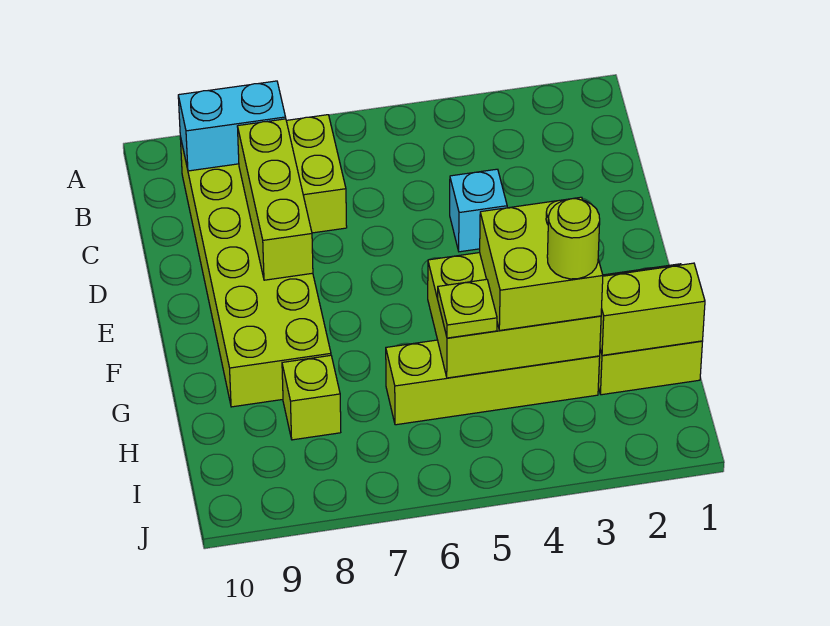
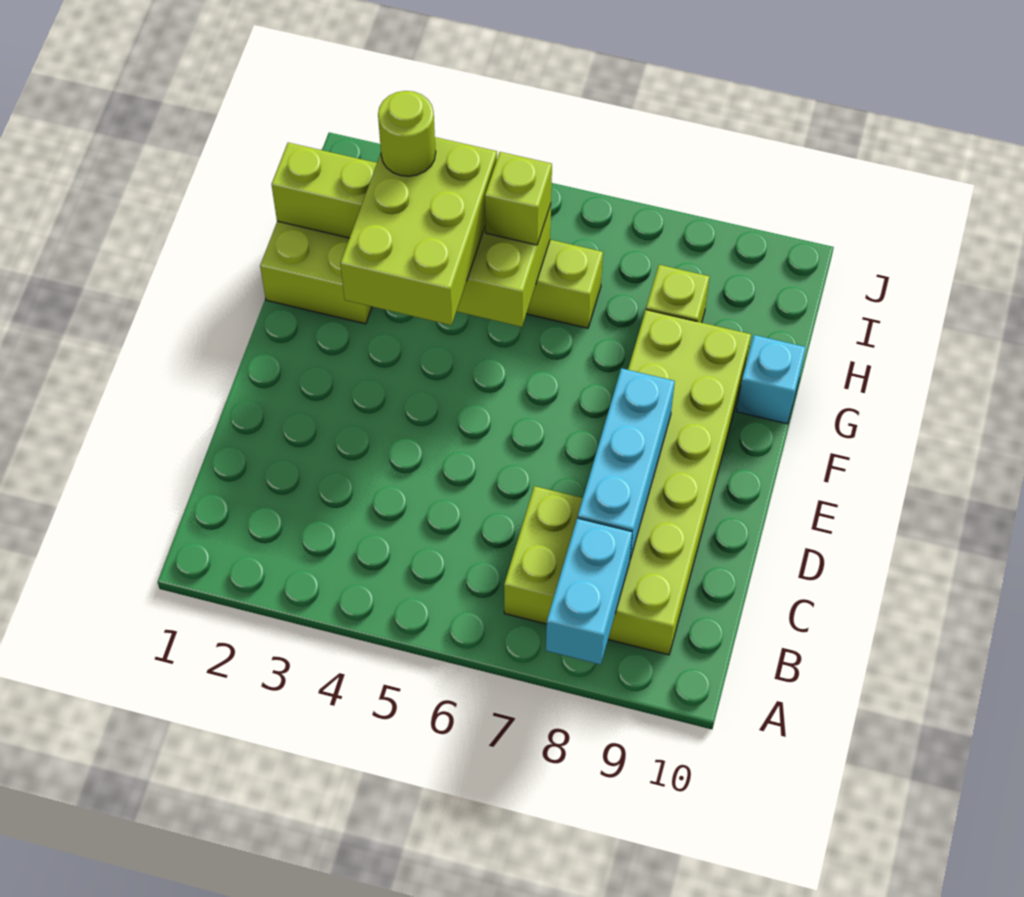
cyan brick B8:B9 level 2 -> cyan brick A8:B8 level 2
lime brick C8:E8 level 2 -> cyan brick C8:E8 level 2
cyan brick D4 level 1 -> cyan brick G10 level 1
lime brick G3:H4 level 3 -> lime brick F3:H4 level 3
lime plate H5 level 3 -> lime brick H5 level 3

